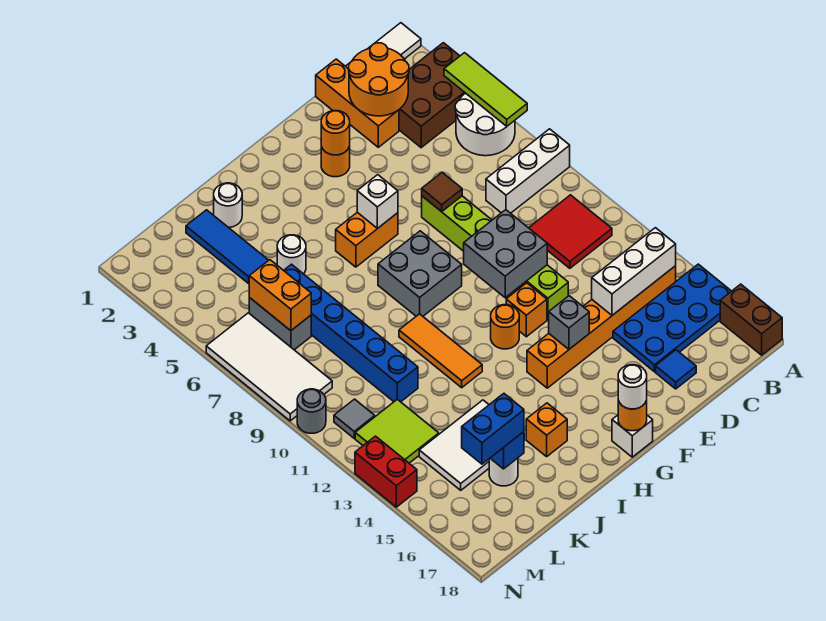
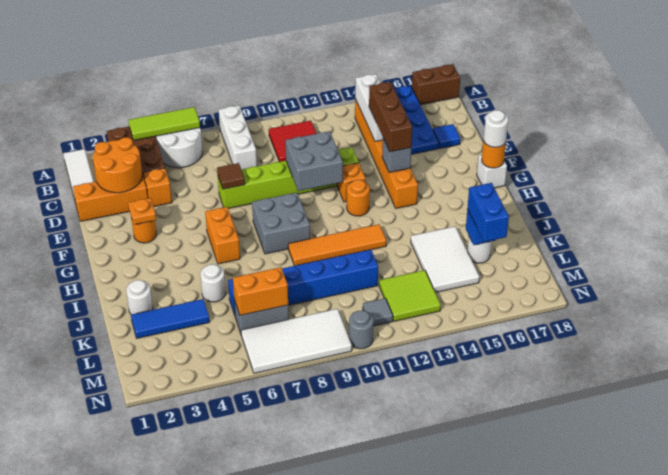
none -> brown brick D14:F14 level 3
orange round brick F3 level 2 -> orange plate F3 level 2
white brick G6 level 2 -> none
orange tile I10:I12 level 1 -> orange tile I9:I12 level 1
orange brick I16 level 1 -> orange brick D4 level 1
red brick N13:N14 level 1 -> none

